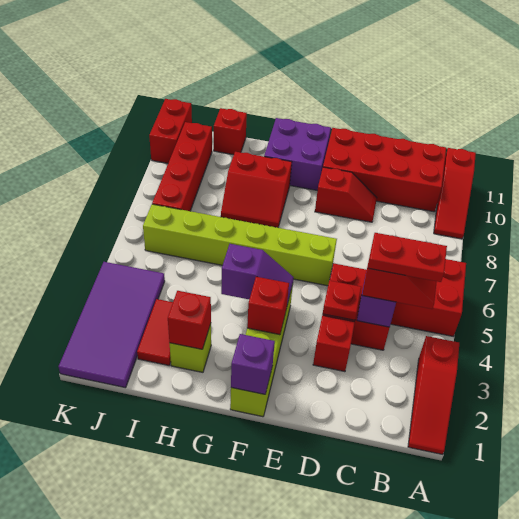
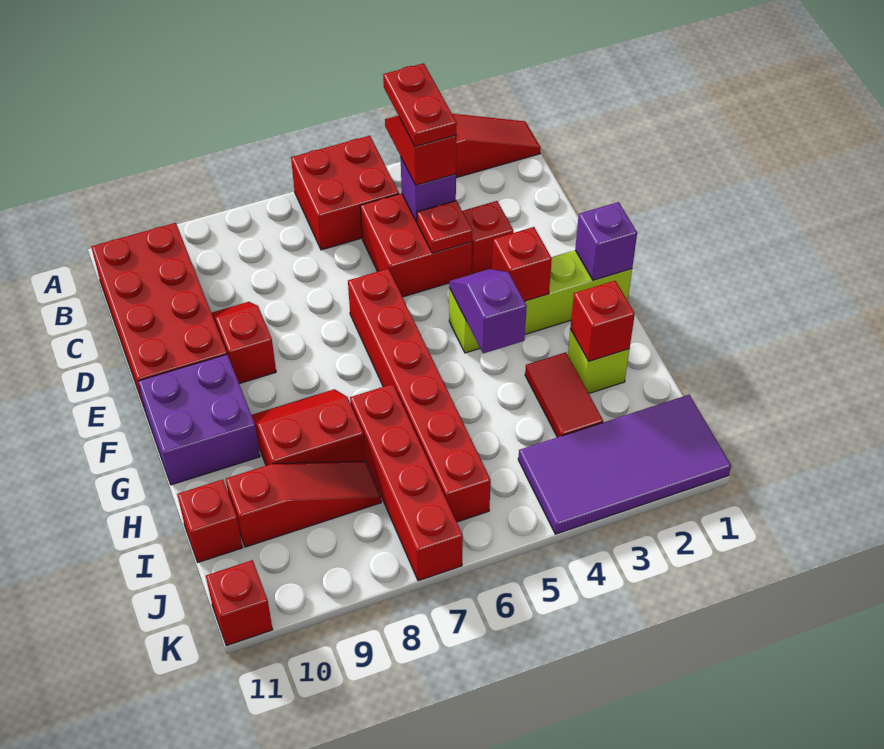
red slope A9:A11 level 1 top 11 -> red slope I8:I10 level 1 top 10
lime brick E6:J6 level 1 -> red brick E6:J6 level 1
red slope G8:H9 level 1 top 9 -> red slope G8:H9 level 1 top H
red tile I2:I3 level 1 -> red tile H3:I3 level 1
red brick J7:J10 level 1 -> red brick H7:K7 level 1
red brick K10:K11 level 1 -> red brick K11 level 1

